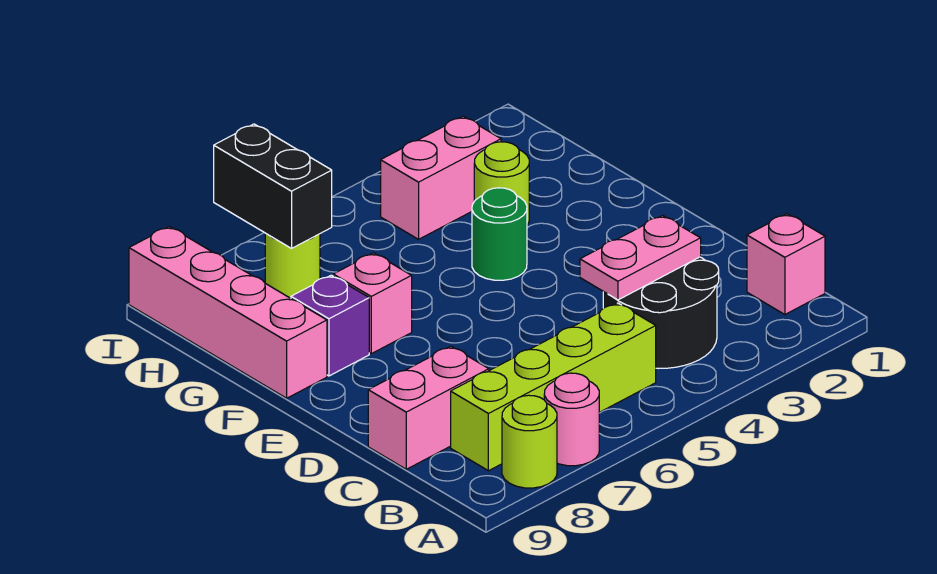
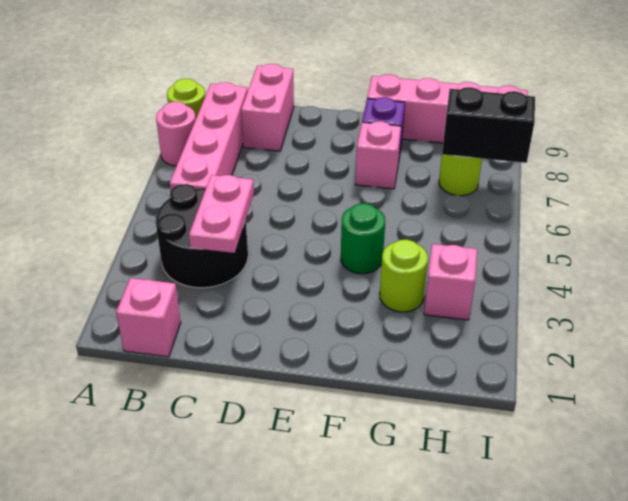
lime brick B5:B8 level 1 -> pink brick B5:B8 level 1
pink brick H3:H4 level 1 -> pink brick H3 level 1

